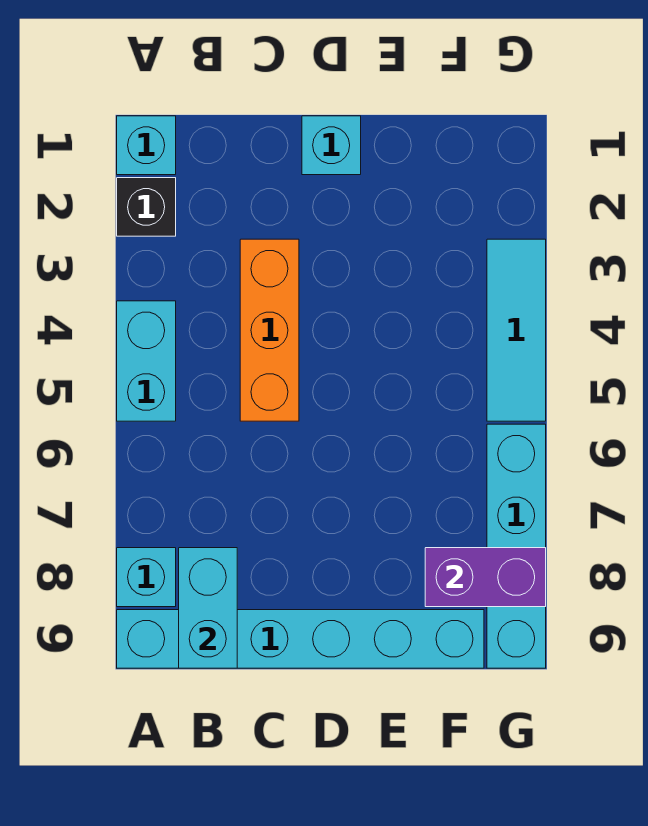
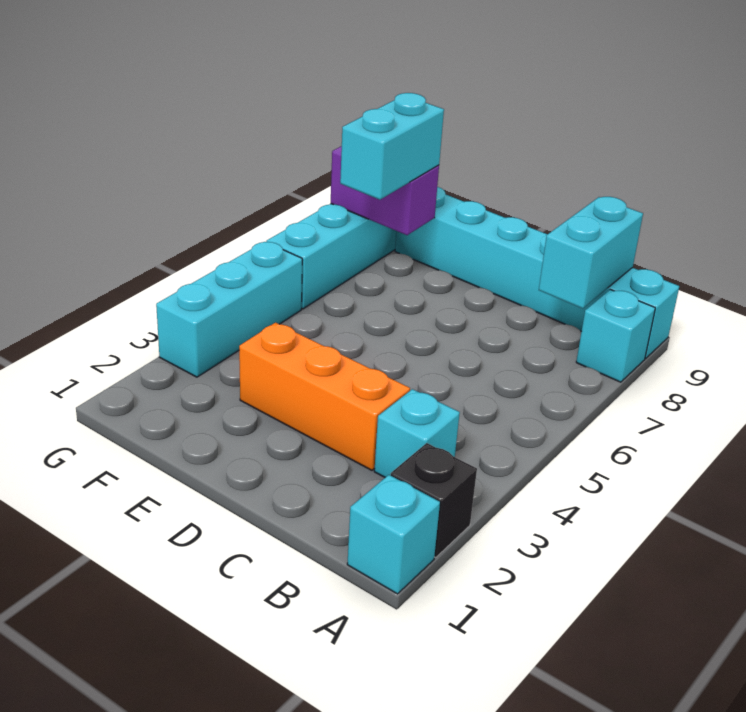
cyan brick A4:A5 level 1 -> cyan brick F7:F8 level 3
orange brick C3:C5 level 1 -> orange brick C3:E3 level 1
cyan brick D1 level 1 -> cyan brick B3 level 1
cyan tile G3:G5 level 1 -> cyan brick G3:G5 level 1

